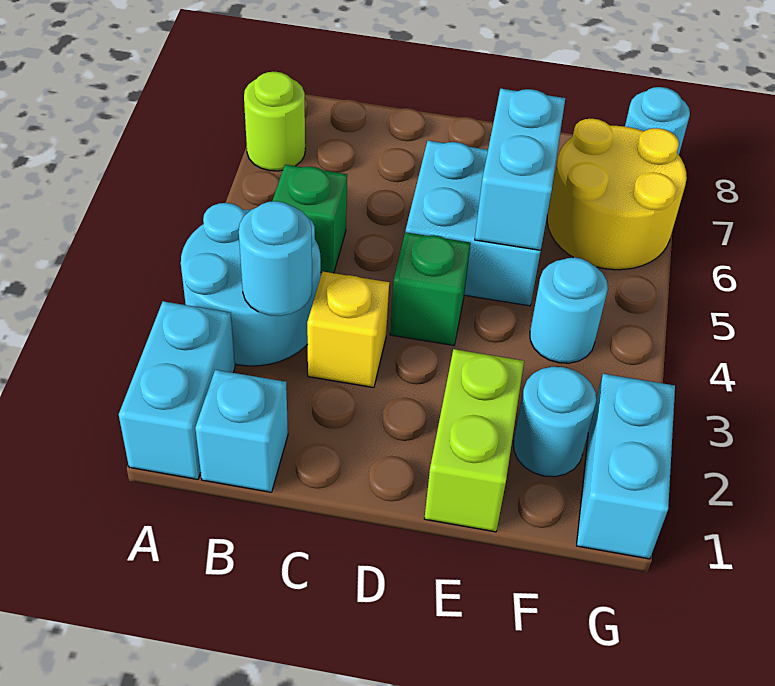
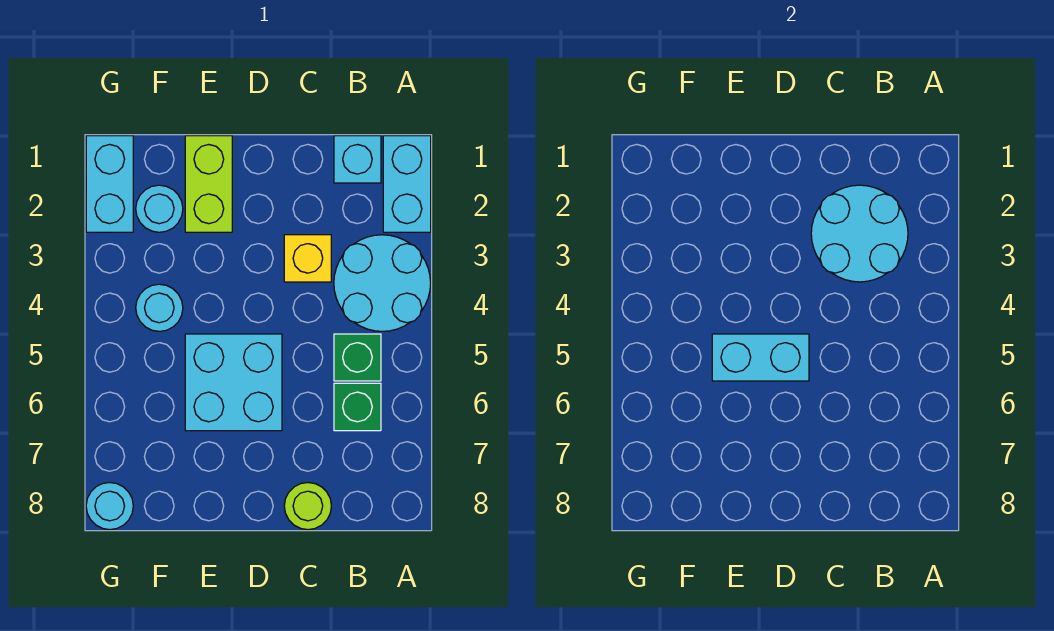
lime round brick A7 level 1 -> lime round brick C8 level 1
cyan round brick B3 level 2 -> cyan round brick B2:C3 level 2
green brick D4 level 1 -> green brick B6 level 1
cyan brick E5:E6 level 2 -> cyan brick D5:E5 level 2
yellow round brick F6:G7 level 1 -> none

